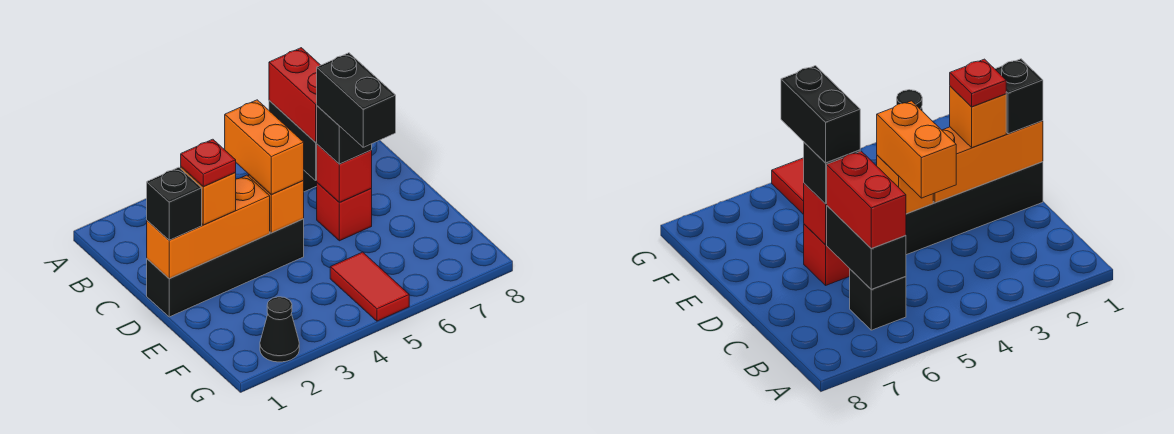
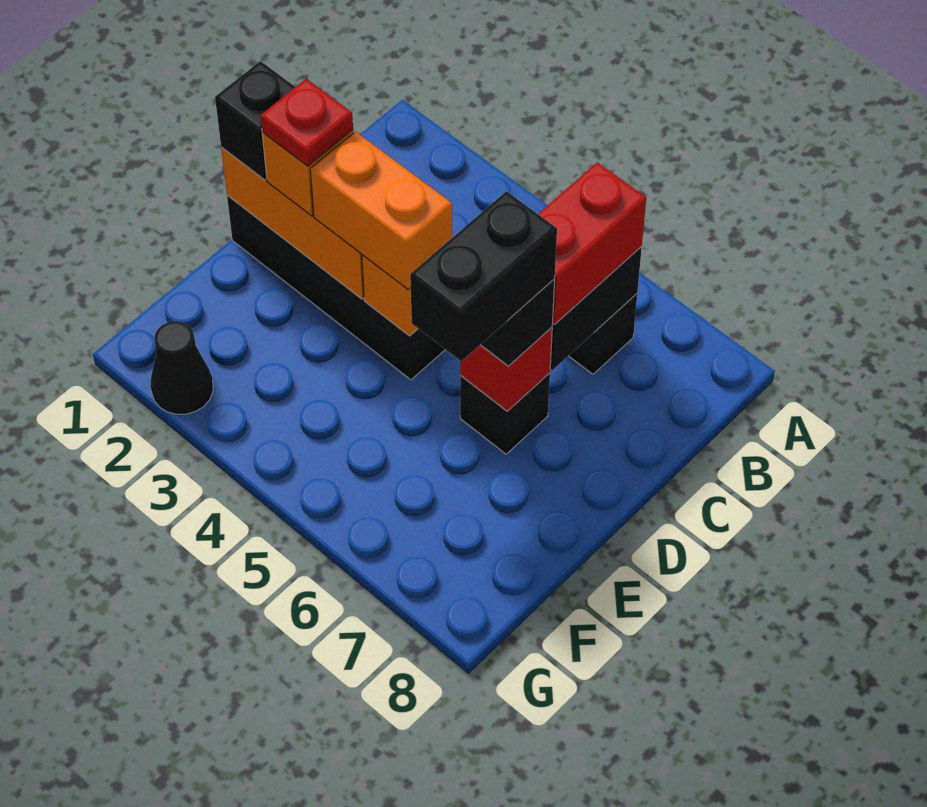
orange brick C4:D4 level 3 -> orange brick D3:D4 level 3
red brick D6 level 1 -> black brick D6 level 1
red tile F5:G5 level 1 -> none

